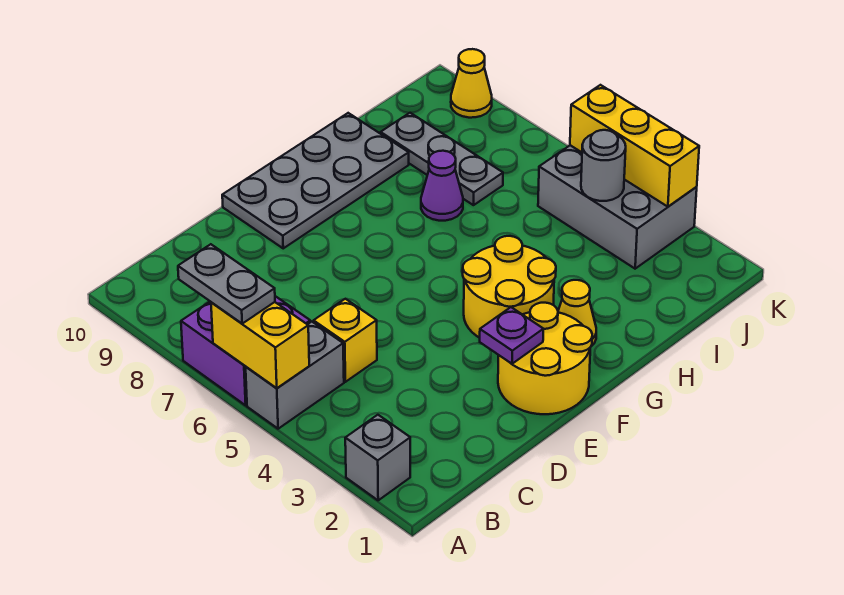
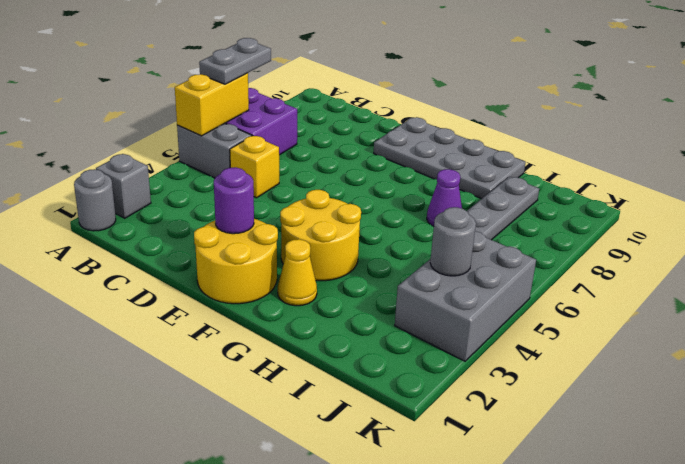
none -> grey round brick A1 level 1
purple plate E2 level 2 -> purple round brick E2 level 2
yellow brick K3:K5 level 2 -> none
yellow cone K9 level 1 -> none

